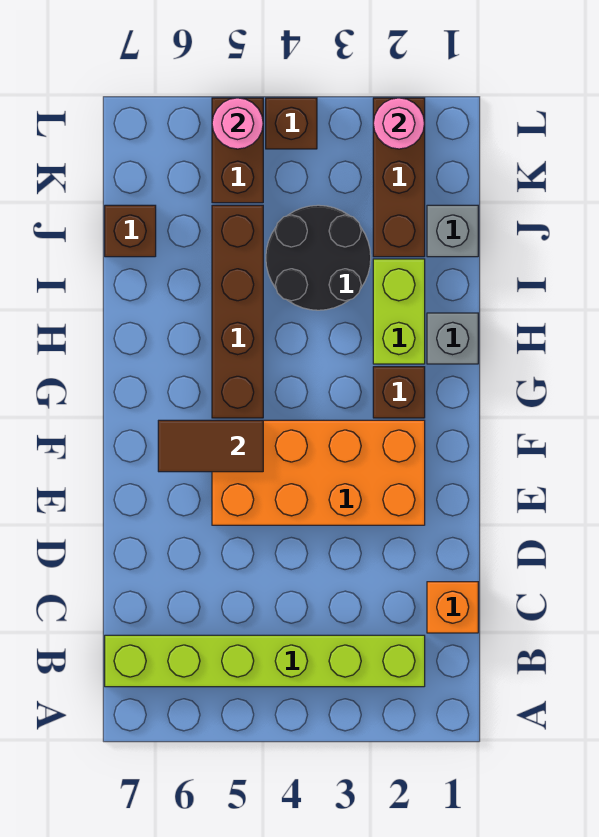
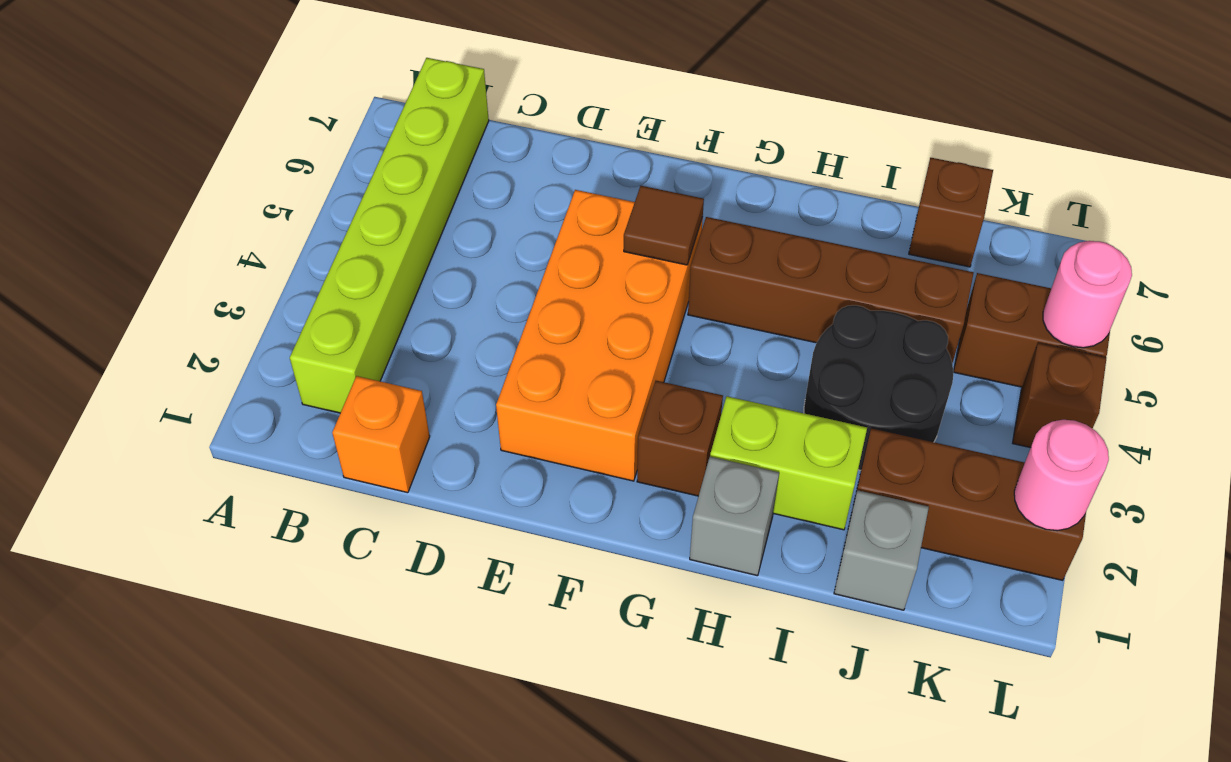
brown tile F5:F6 level 2 -> brown tile F5 level 2

